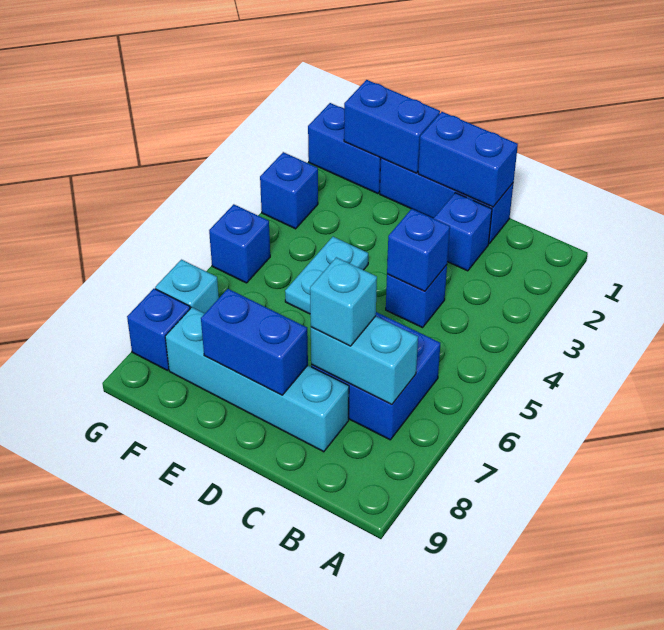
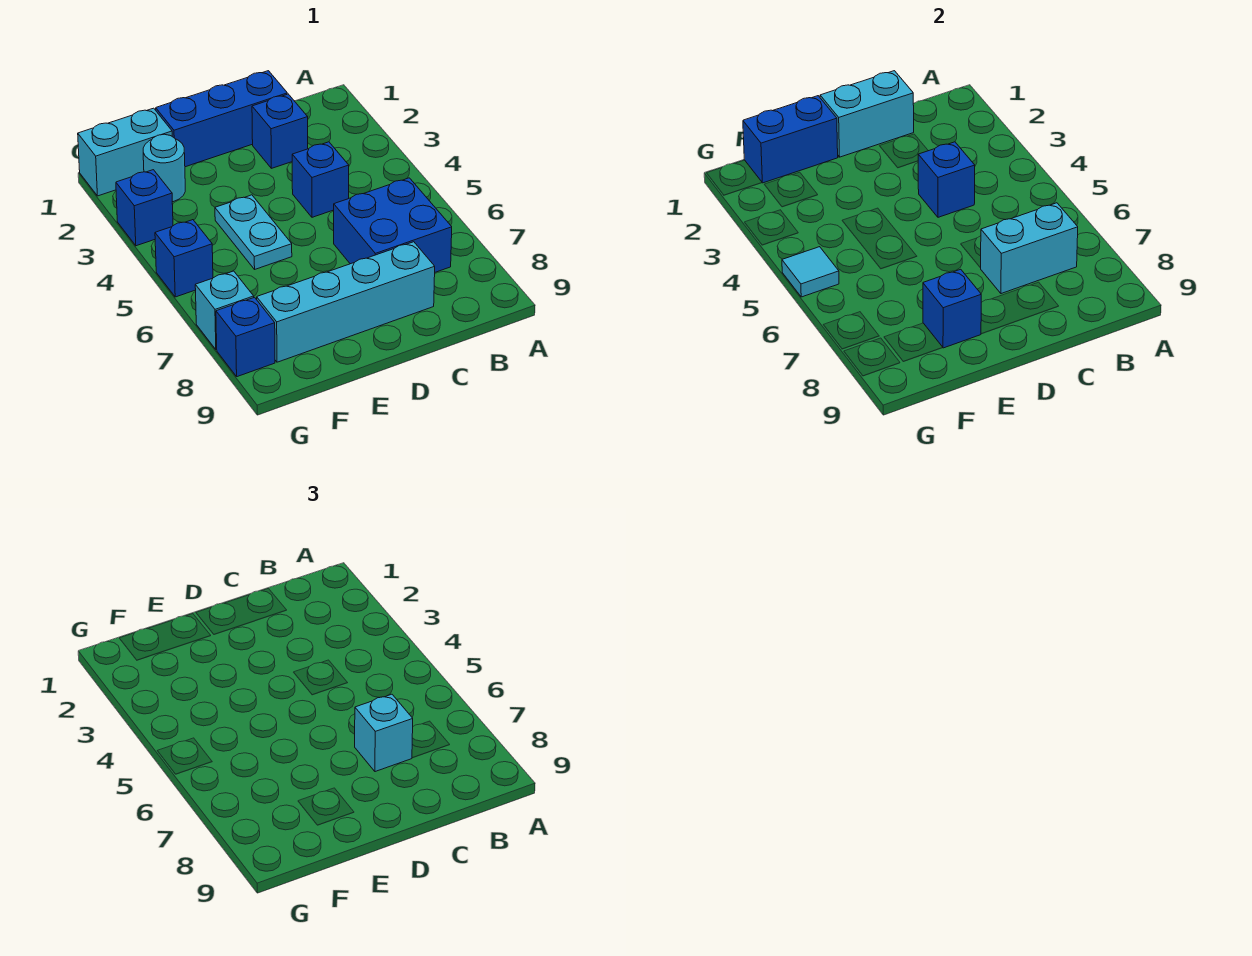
blue brick C1:D1 level 2 -> cyan brick C1:D1 level 2
blue brick D8:E8 level 2 -> blue brick E8 level 2
blue brick F1:G1 level 1 -> cyan brick F1:G1 level 1
none -> cyan round brick F2 level 1
none -> cyan tile G5 level 2

